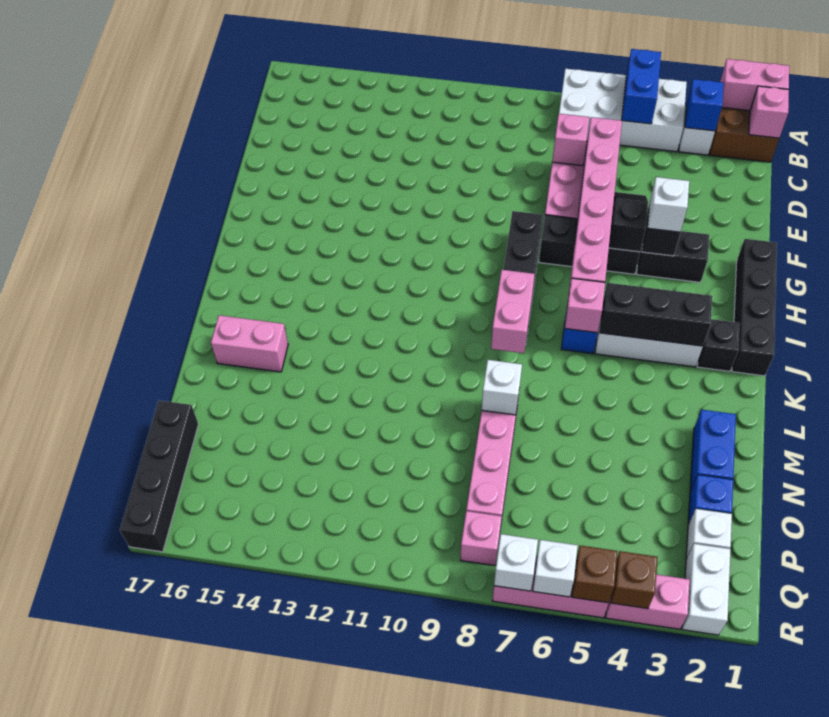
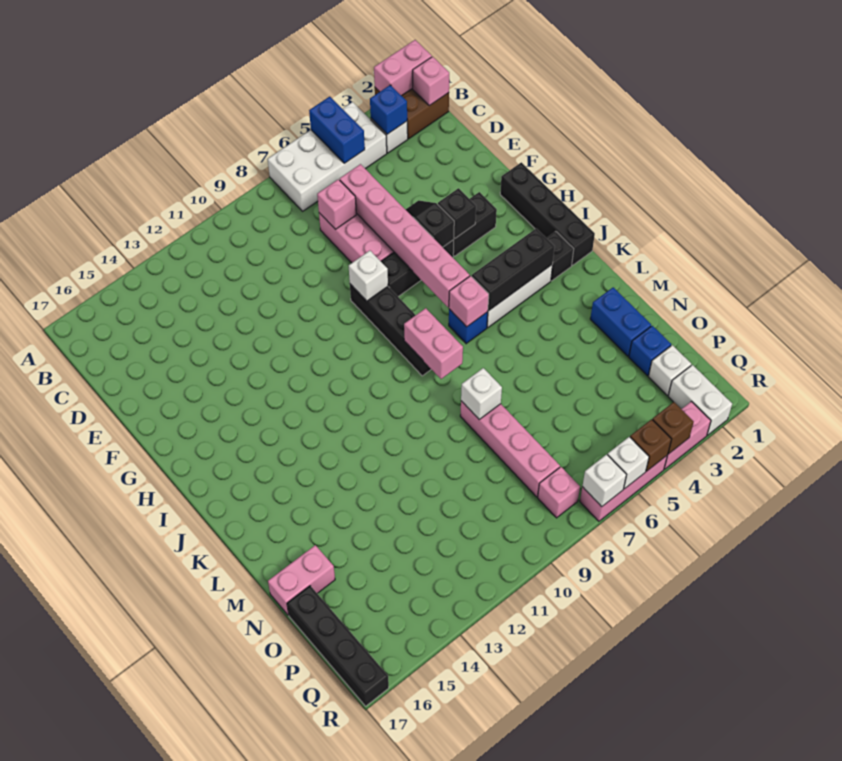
white brick G4 level 3 -> white brick G8 level 2
pink brick L15:L16 level 1 -> pink brick N16:N17 level 1

